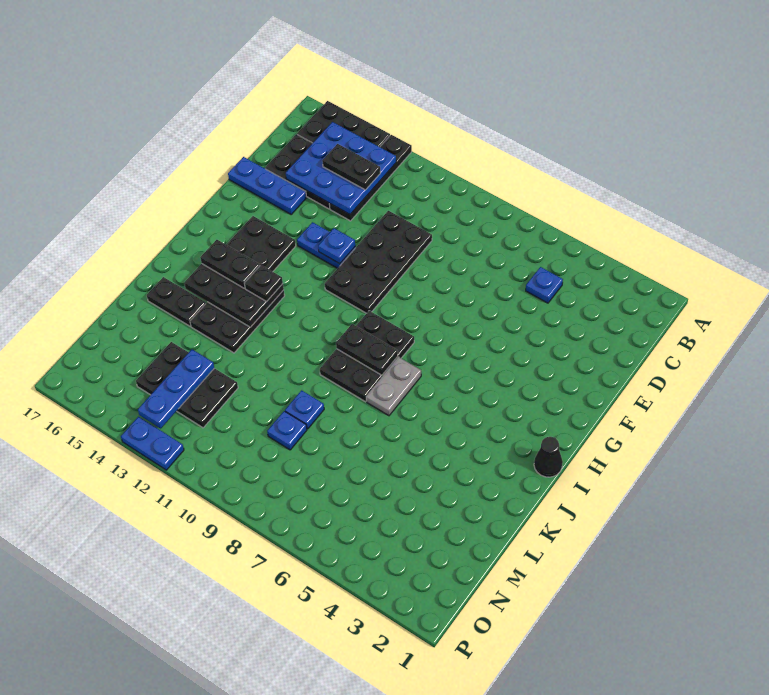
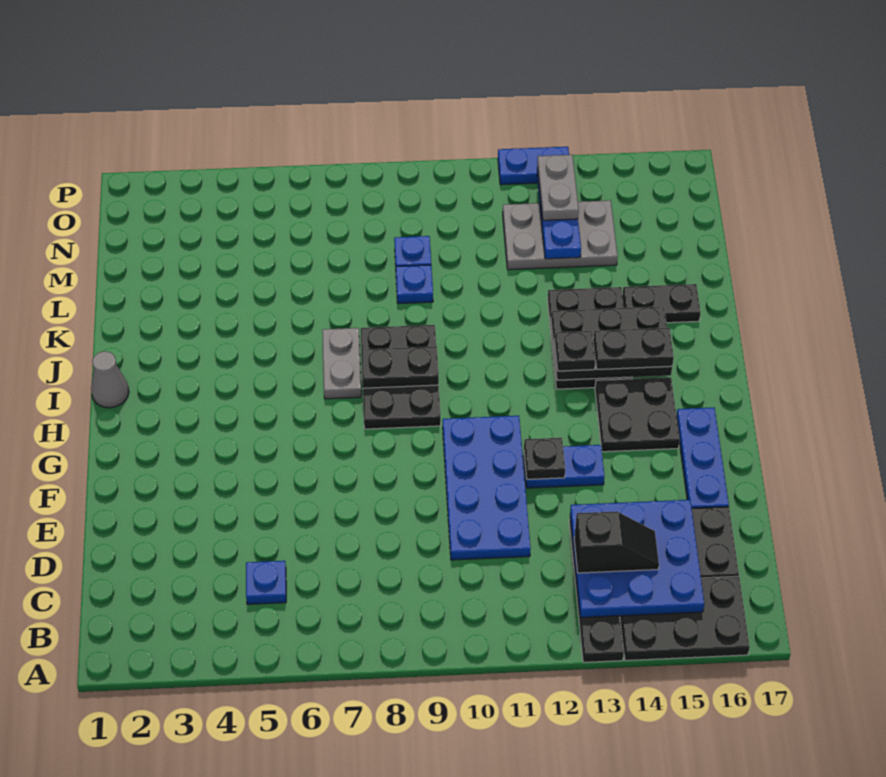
black plate C13:C14 level 3 -> black slope C13:C14 level 3 top 13
black plate D10:G11 level 1 -> blue plate D10:G11 level 1
blue plate E15:E17 level 1 -> blue plate E16:G16 level 1
blue plate F12 level 2 -> black plate F12 level 2
black cone I1 level 1 -> grey cone I1 level 1
black plate M12:N14 level 1 -> grey plate M12:N14 level 1
none -> grey plate N13:O13 level 3

